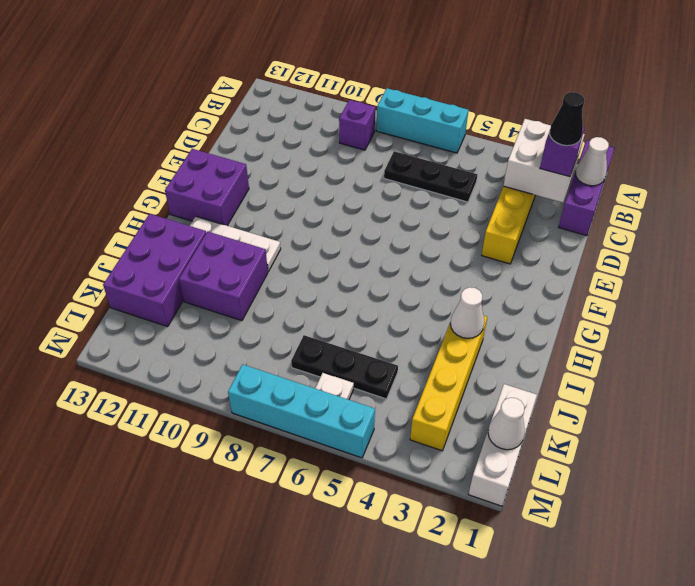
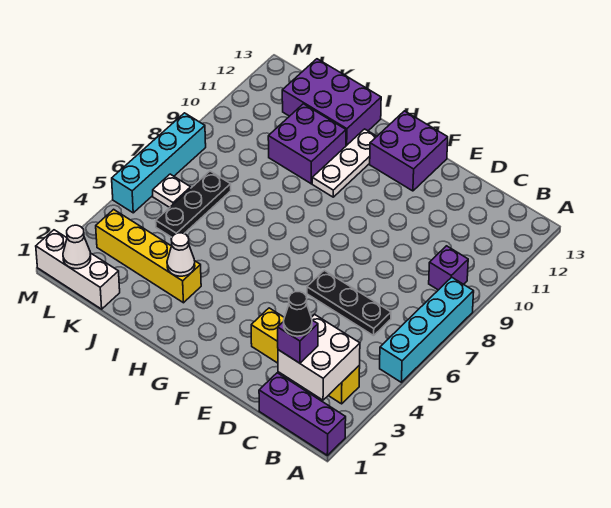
cyan brick A6:A8 level 1 -> cyan brick A5:A8 level 1
white cone B1 level 2 -> none
black plate C5:C7 level 1 -> black plate C6:E6 level 1

